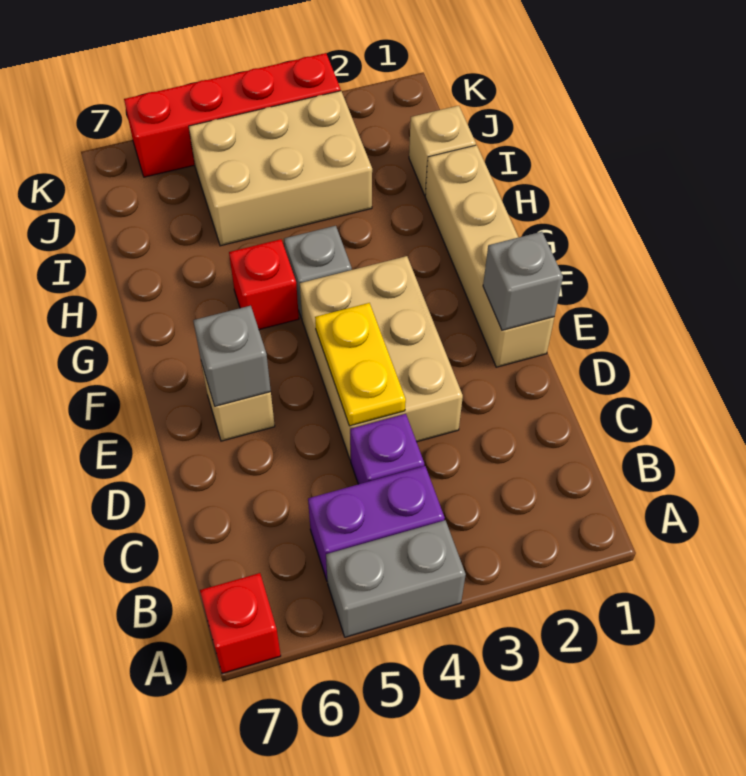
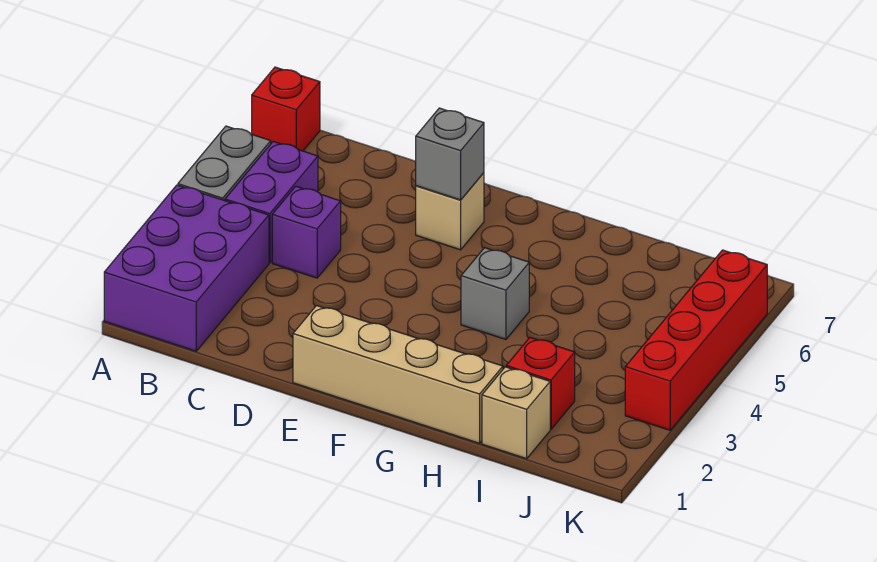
none -> purple brick A1:B3 level 1
tan brick D3:F4 level 1 -> none
yellow plate D4:E4 level 2 -> none
grey brick E1 level 2 -> none
red brick G5 level 1 -> red brick I2 level 1
tan brick I3:J5 level 1 -> none

